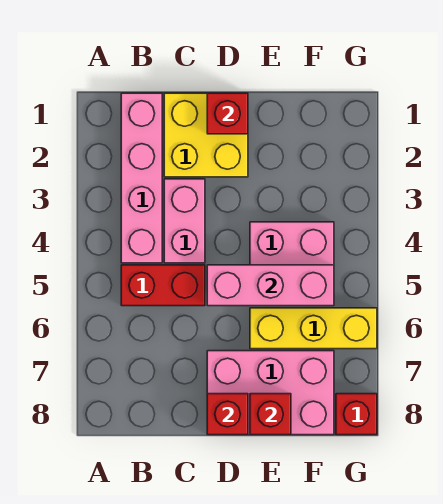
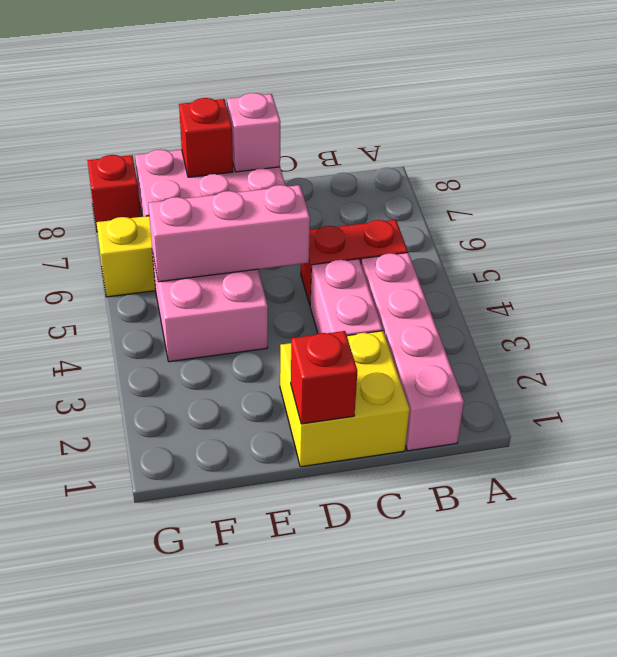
red brick D8 level 2 -> pink brick D8 level 2

